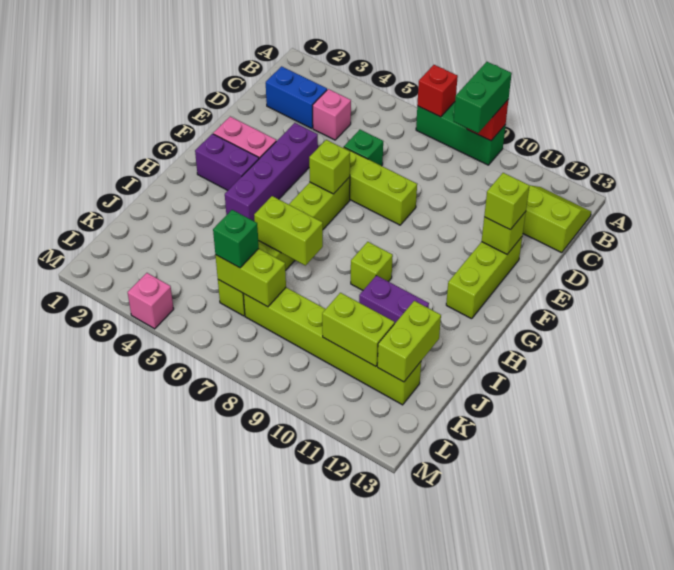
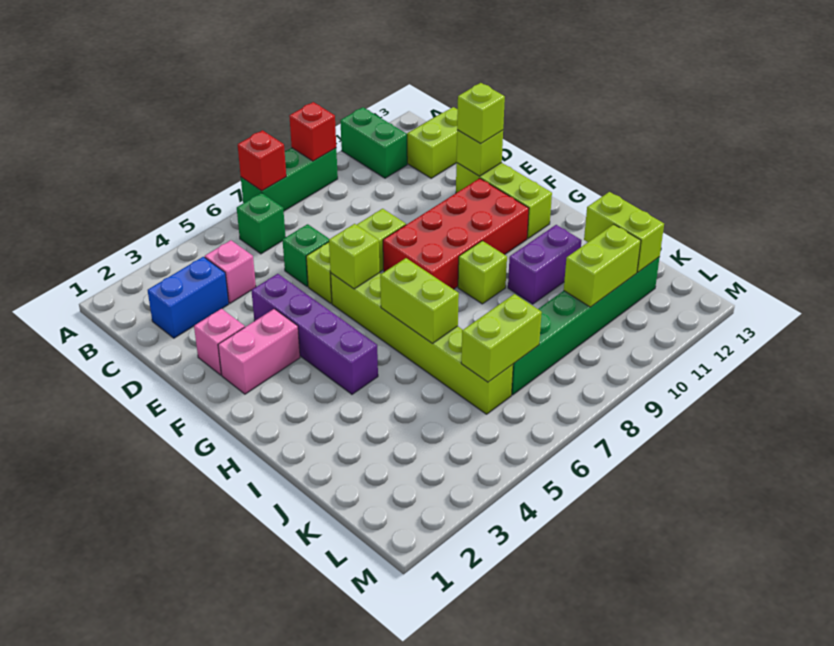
green brick A9:B9 level 3 -> green brick A11:B11 level 1
none -> red brick F8:G11 level 1
purple brick G2:G3 level 1 -> none
lime brick I6:I7 level 2 -> lime brick H6:I6 level 2
green brick K6 level 3 -> green brick B6 level 1
lime brick K7:K12 level 1 -> green brick K7:K12 level 1
pink brick M4 level 1 -> pink brick E2 level 1

